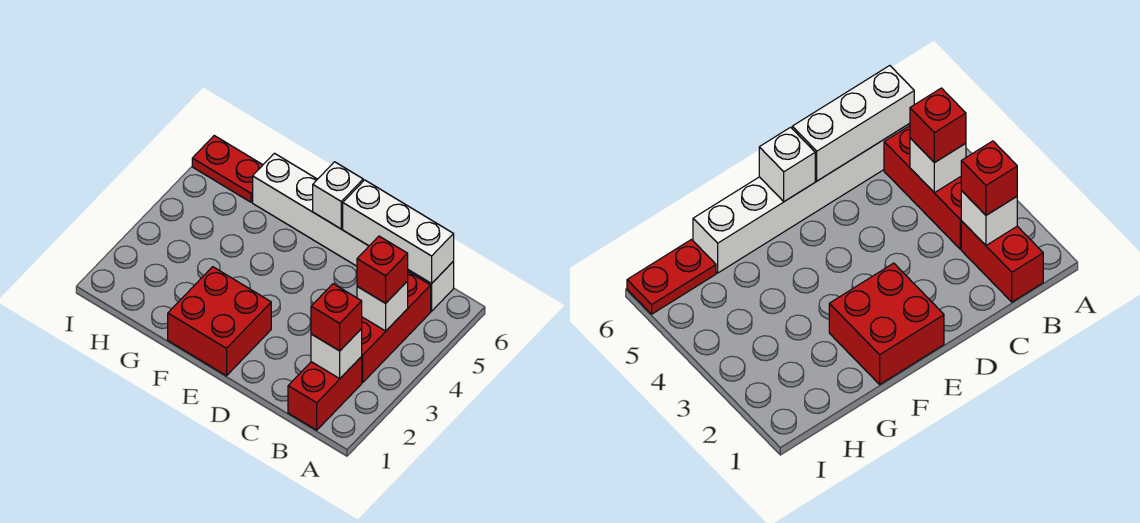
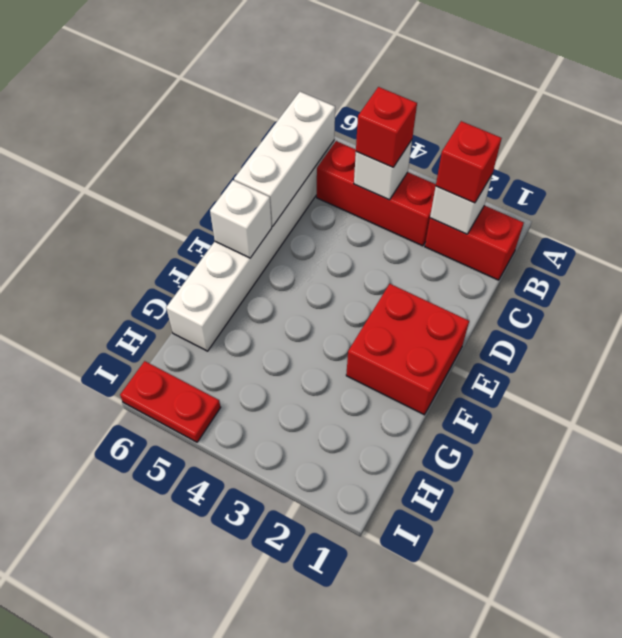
red plate H6:I6 level 1 -> red plate I5:I6 level 1

